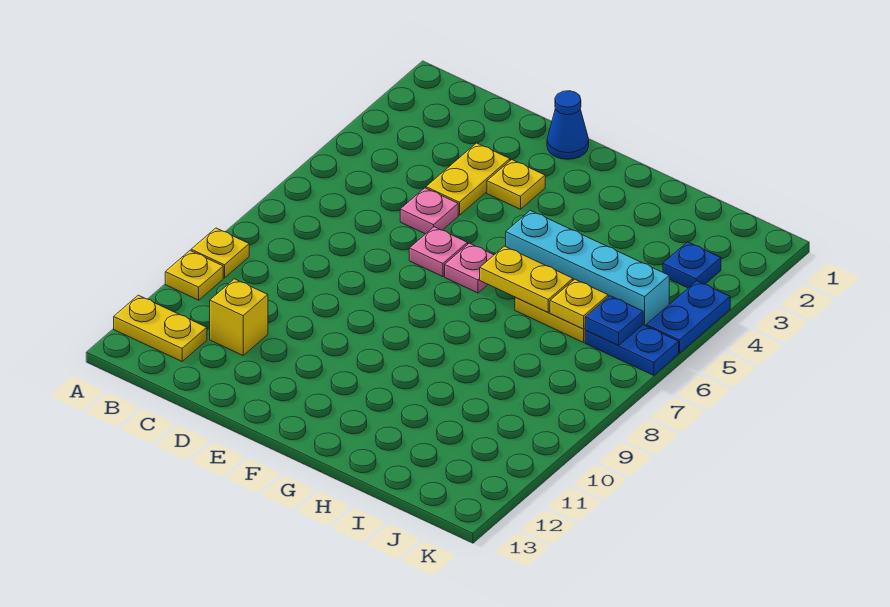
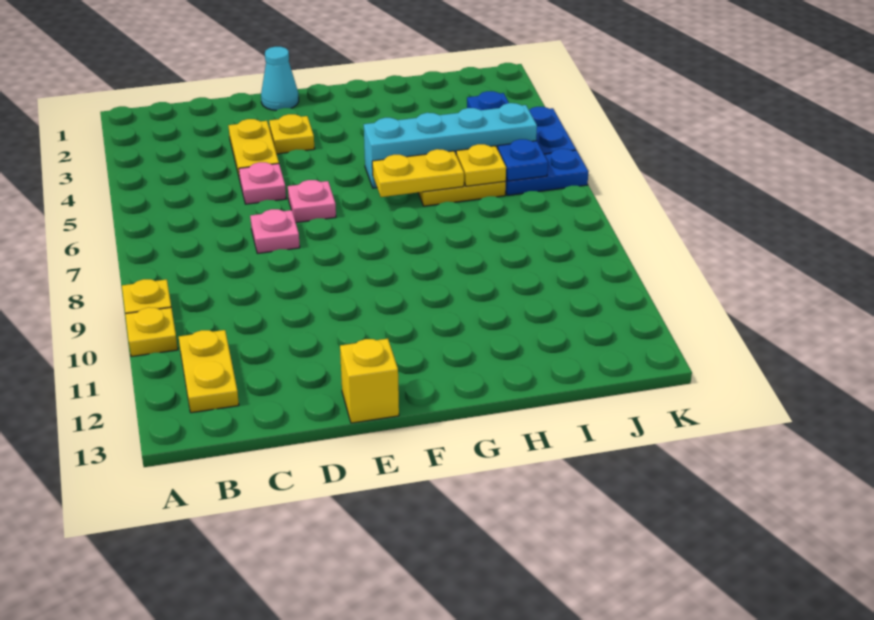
yellow plate A12:B12 level 1 -> yellow plate B11:B12 level 1
yellow brick C11 level 1 -> yellow brick E13 level 1
blue cone E1 level 1 -> cyan cone E1 level 1
pink plate F6 level 1 -> pink plate D7 level 1

